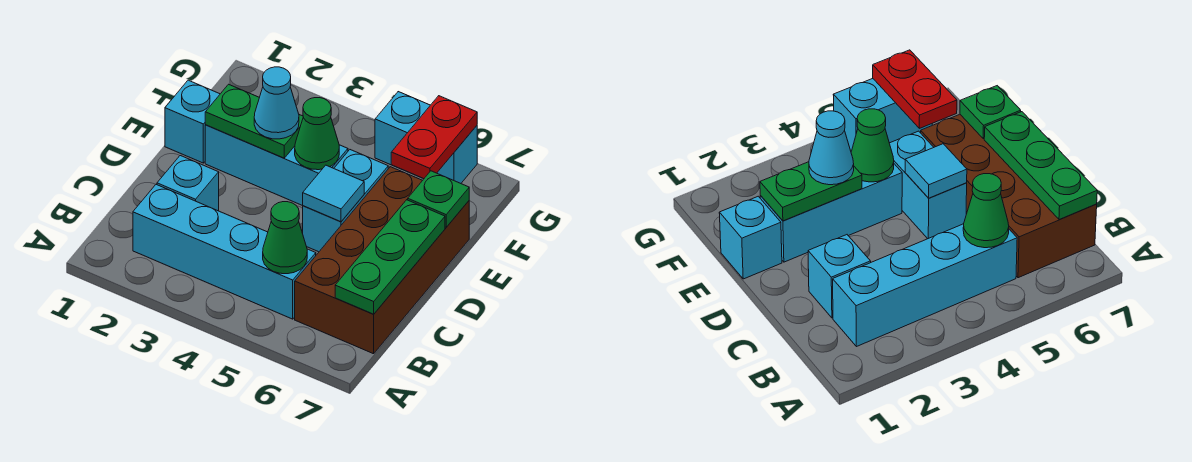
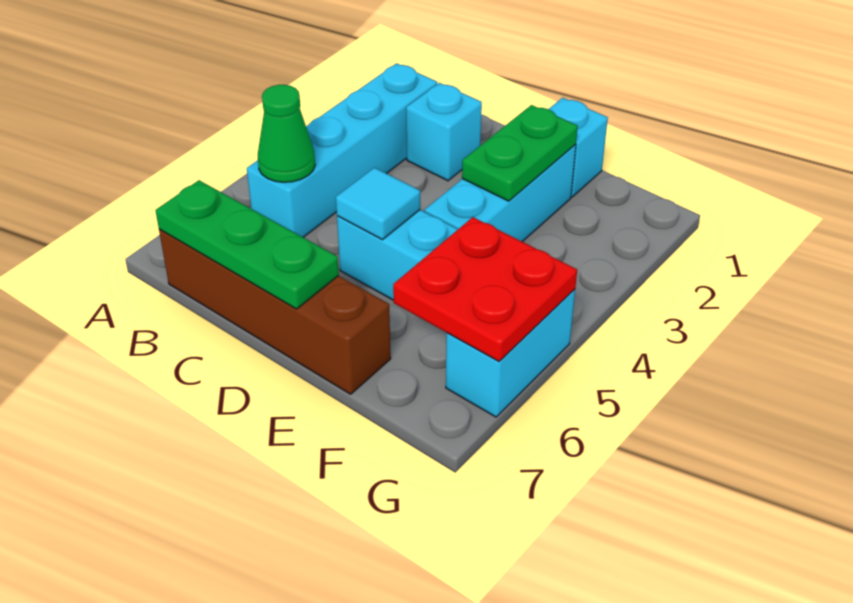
brown brick B6:E7 level 1 -> brown brick B7:E7 level 1
cyan cone E3 level 3 -> none
green cone E4 level 2 -> none
green plate E7 level 2 -> none
red plate F6:G6 level 2 -> red plate F5:G6 level 2

